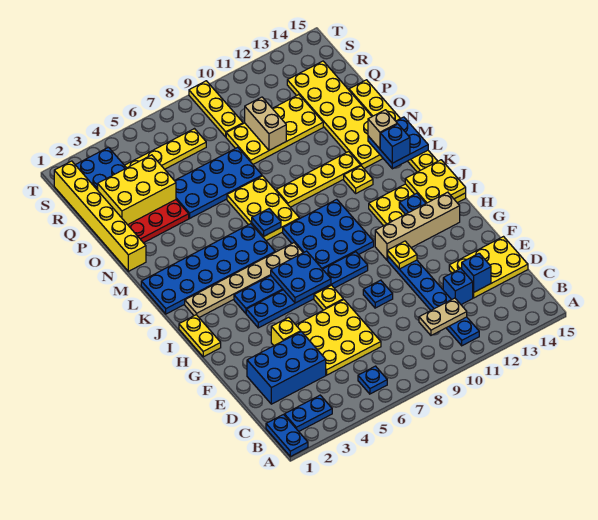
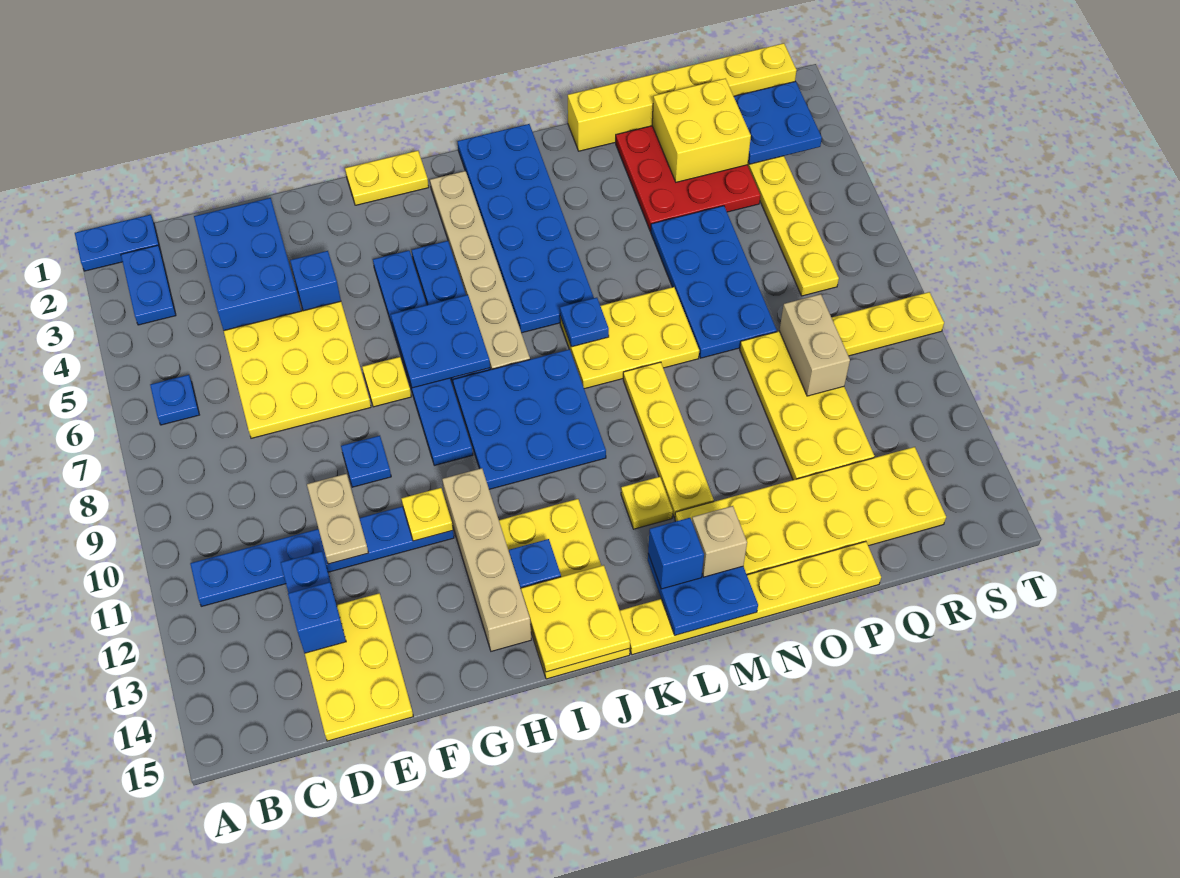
tan plate C10:C11 level 2 -> tan plate E10:E11 level 2
yellow brick F4 level 1 -> blue brick F4 level 1
yellow brick P2:Q4 level 2 -> yellow brick P2:Q3 level 2
tan brick P10:Q10 level 2 -> tan brick Q9:Q10 level 2

